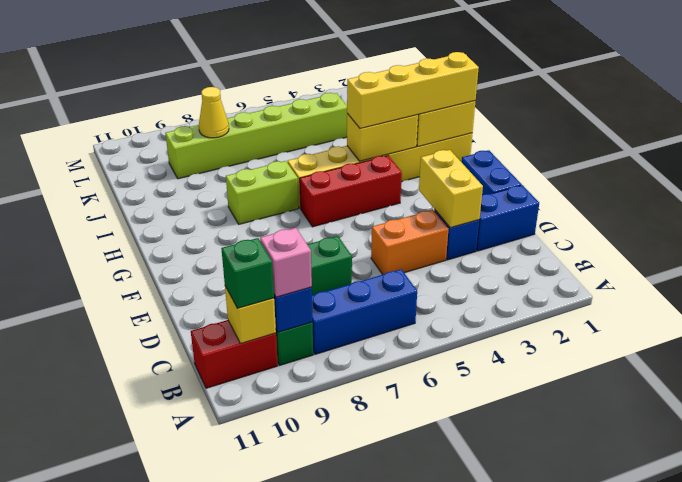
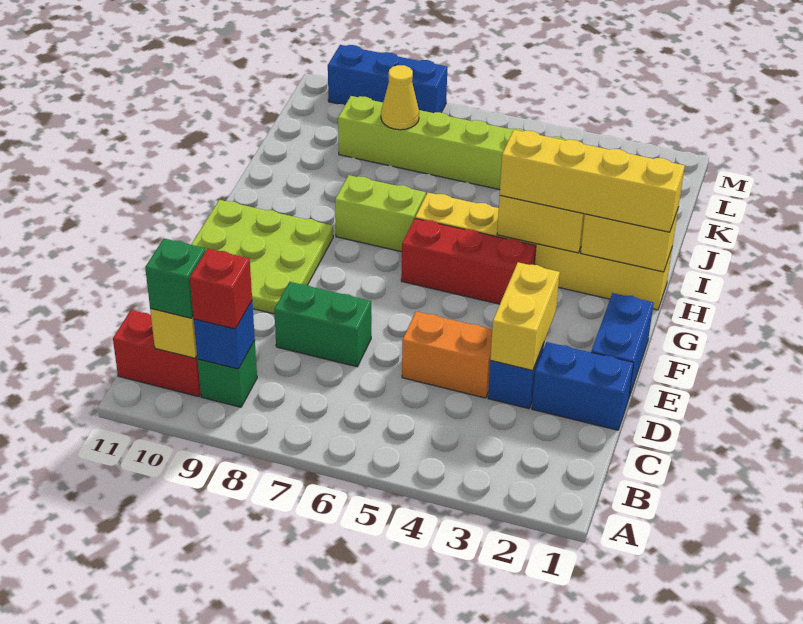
blue brick B6:B8 level 1 -> blue brick M8:M10 level 1
pink brick B9 level 3 -> red brick B9 level 3
none -> lime plate E9:G11 level 1

